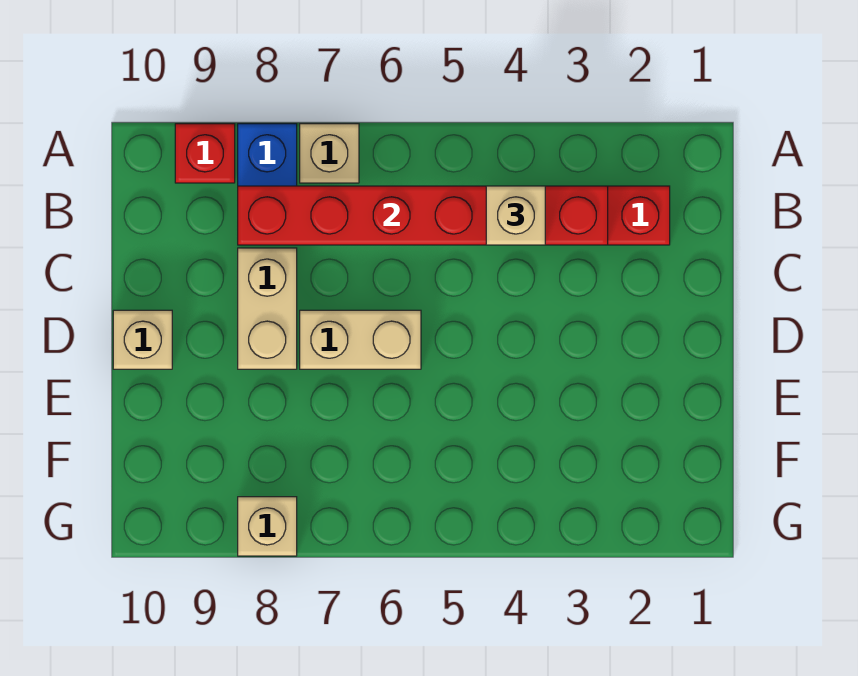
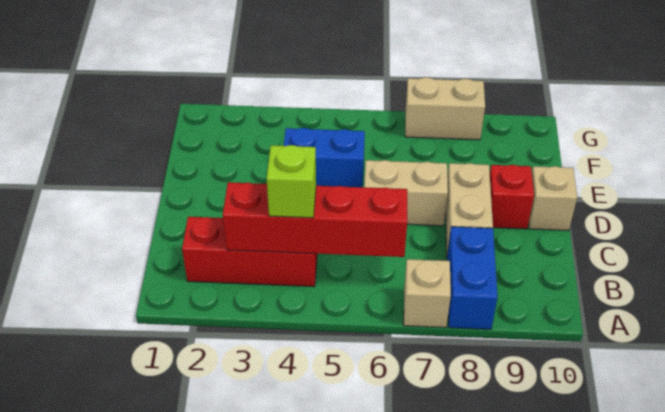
red brick A9 level 1 -> red brick D9 level 1
red brick B3:B8 level 2 -> red brick B3:B6 level 2
tan brick B4 level 3 -> lime brick B4 level 3
none -> blue brick E4:E5 level 1
tan brick G8 level 1 -> tan brick G7:G8 level 1

